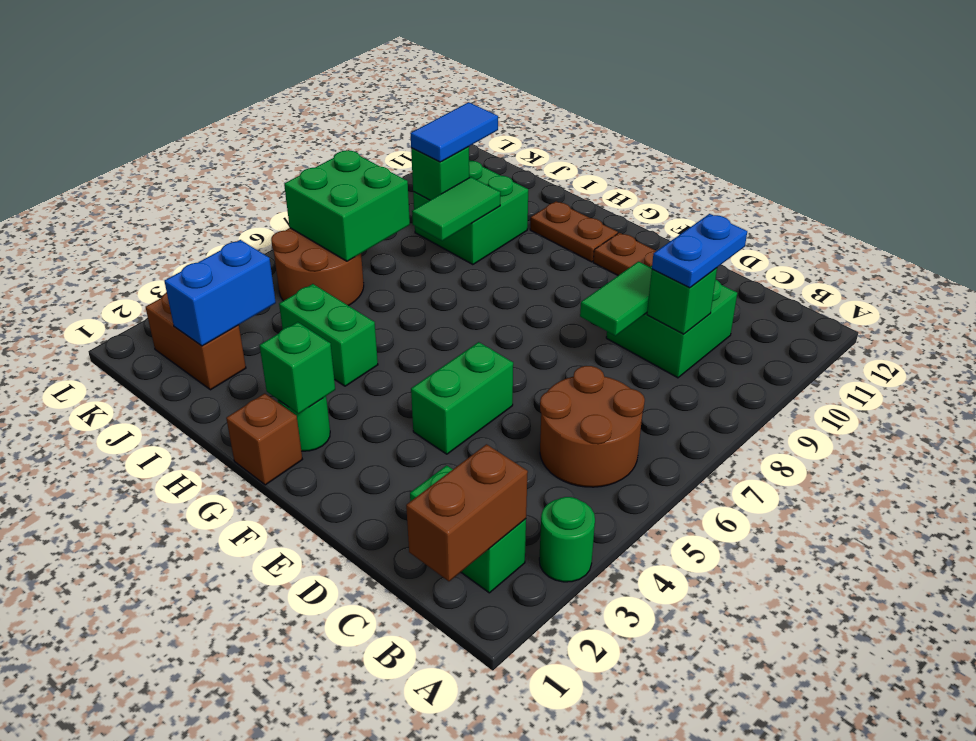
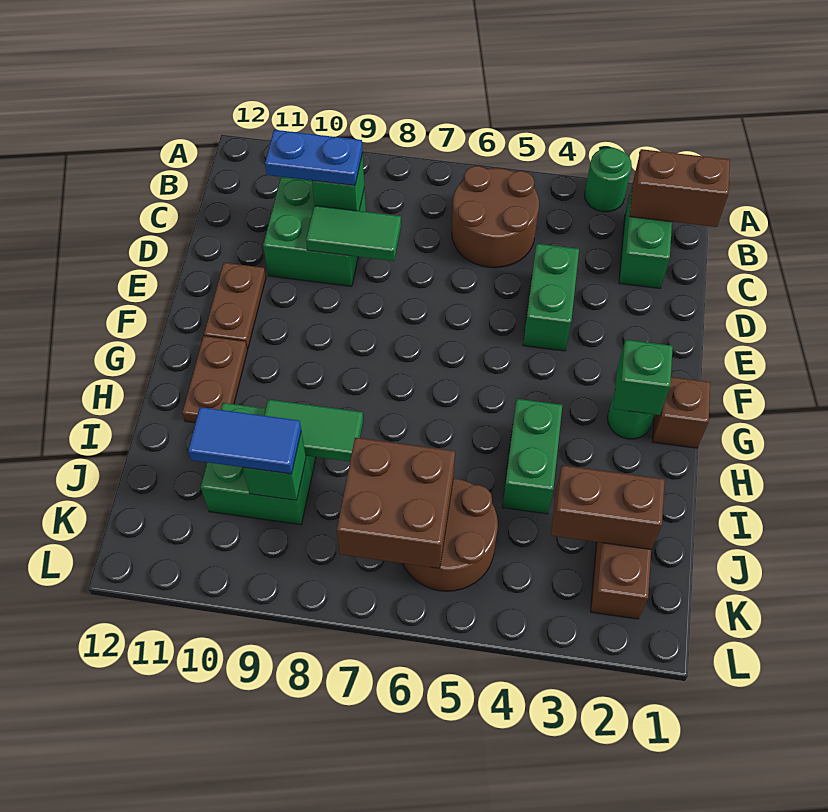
green brick E4:E5 level 1 -> green brick D4:E4 level 1
blue brick J2:J3 level 2 -> brown brick J2:J3 level 2
green brick J6:K7 level 2 -> brown brick J6:K7 level 2

